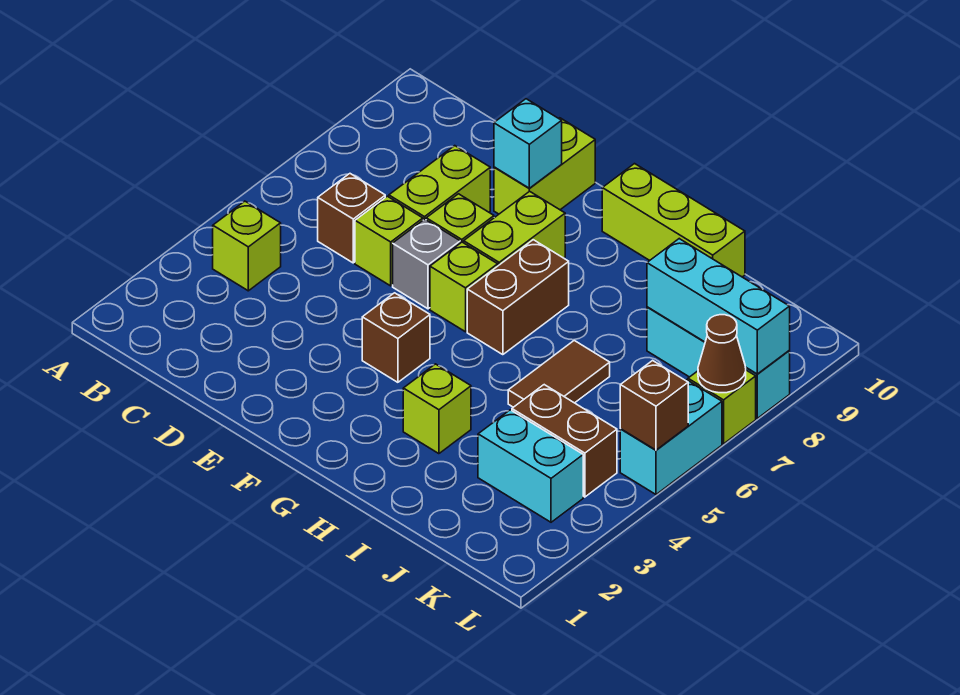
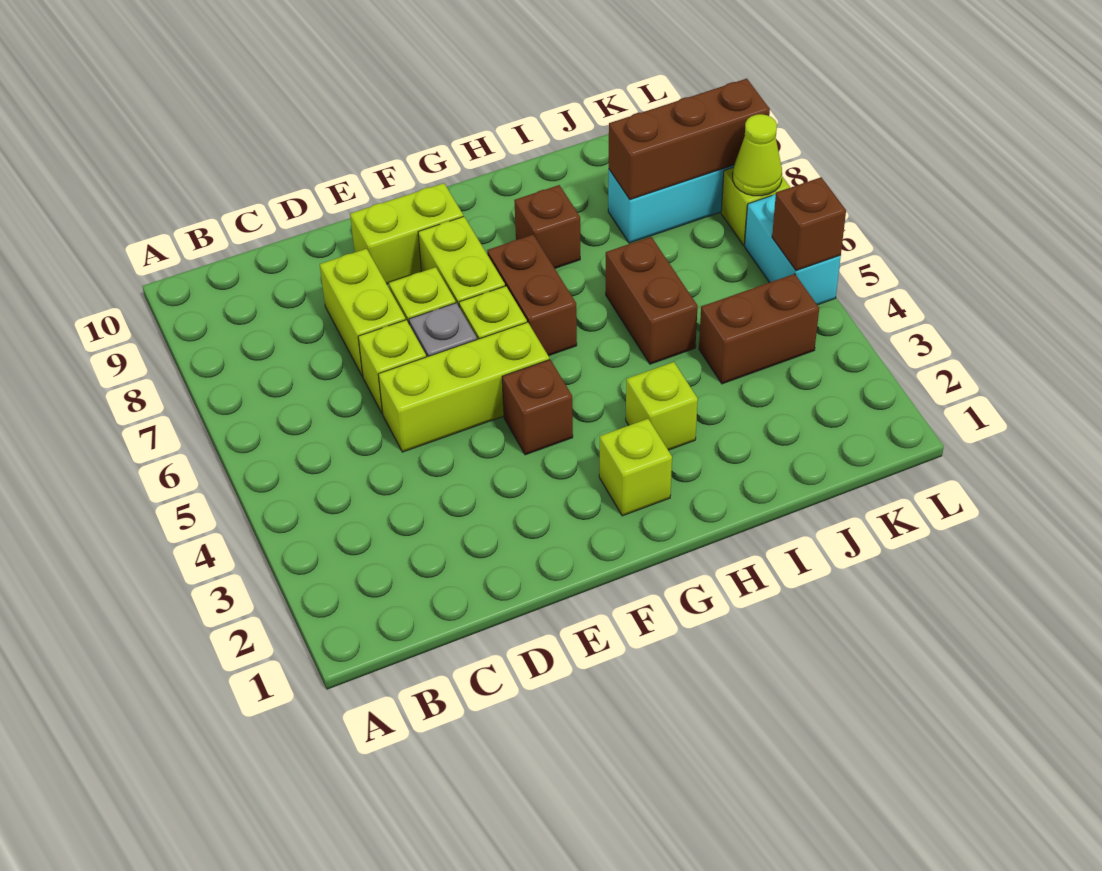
lime brick B4 level 1 -> lime brick G2 level 1
brown brick C6 level 1 -> brown brick H8 level 1
lime brick E9:E10 level 1 -> lime brick E9:F9 level 1
cyan brick E9 level 2 -> none
lime brick G10:I10 level 1 -> lime brick D5:F5 level 1
brown tile I5:I6 level 1 -> brown brick I5:I6 level 1
cyan brick J3:K3 level 1 -> none
cyan brick J8:L8 level 2 -> brown brick J8:L8 level 2
brown cone L7 level 2 -> lime cone L7 level 2

